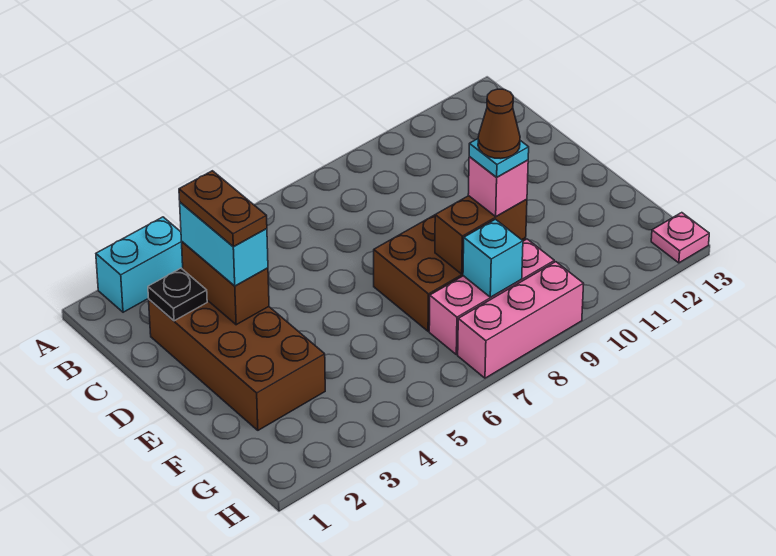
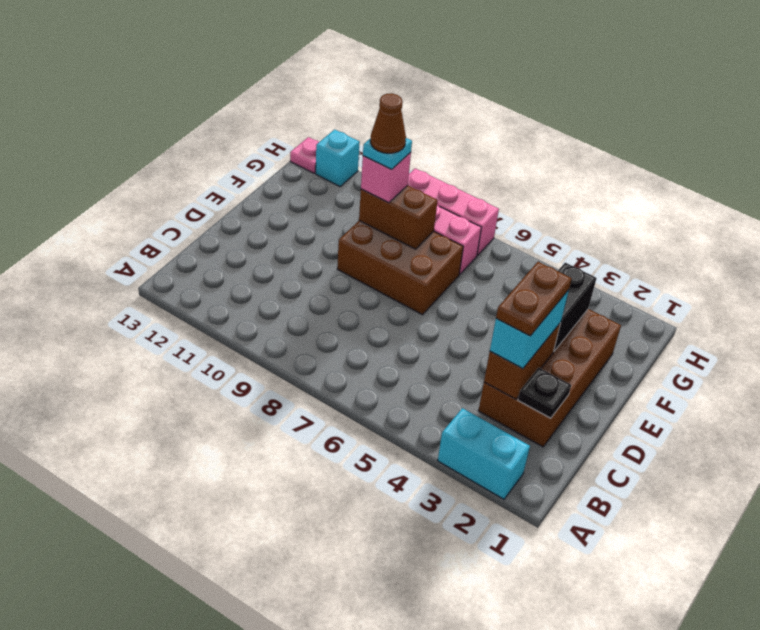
none -> black brick E3:F3 level 2
cyan brick G8 level 2 -> cyan brick H12 level 1

